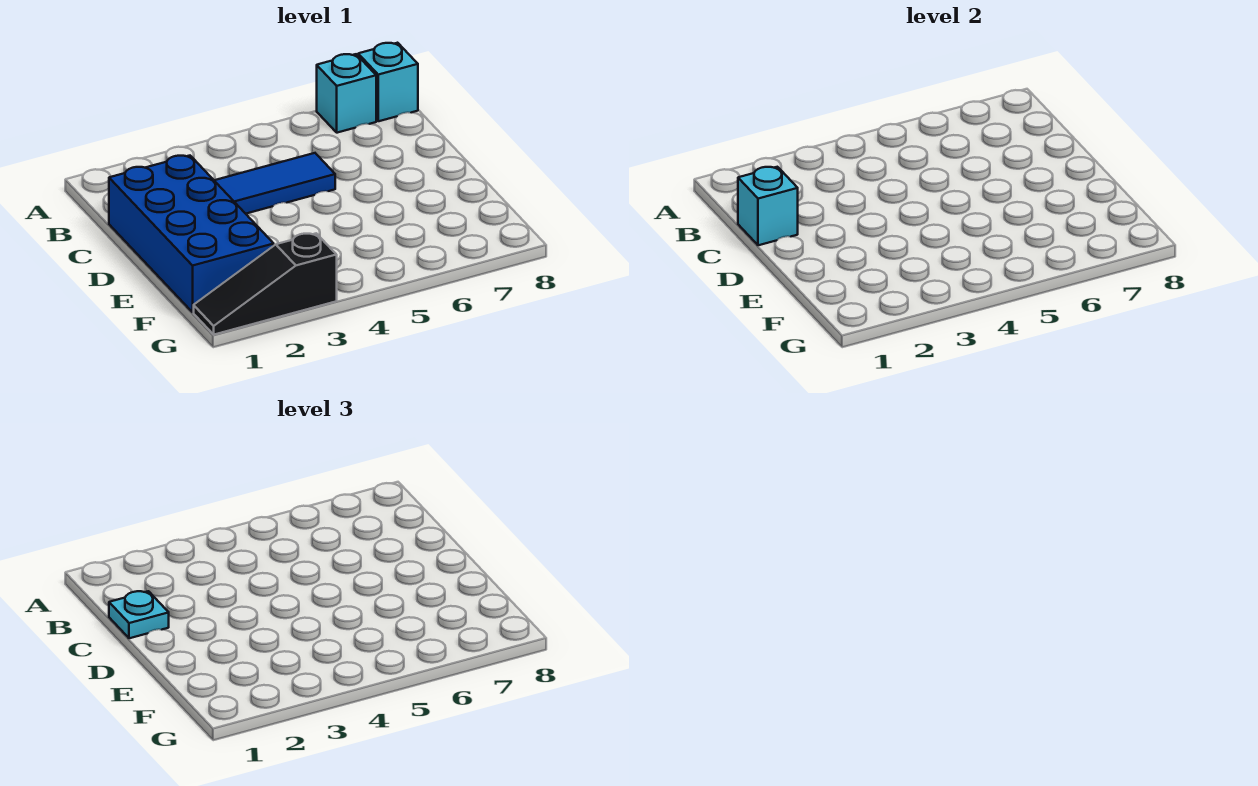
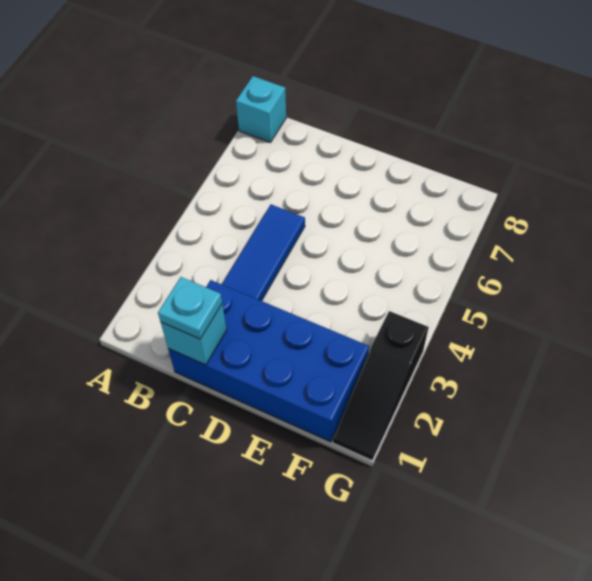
cyan brick A7 level 1 -> none

